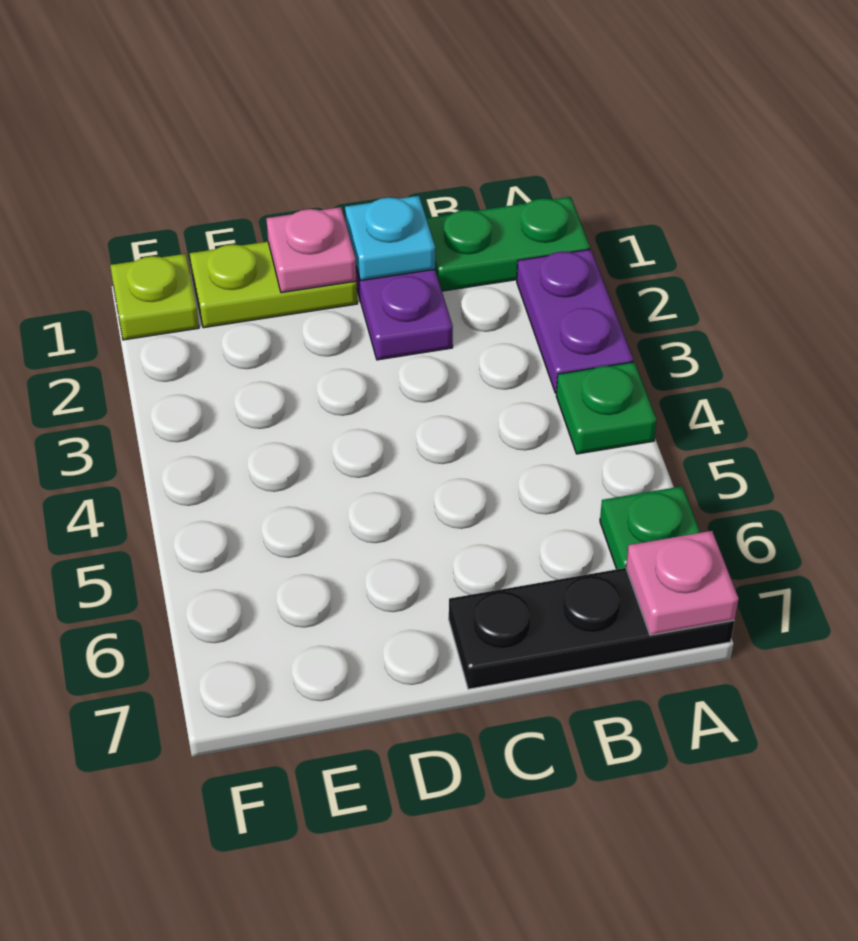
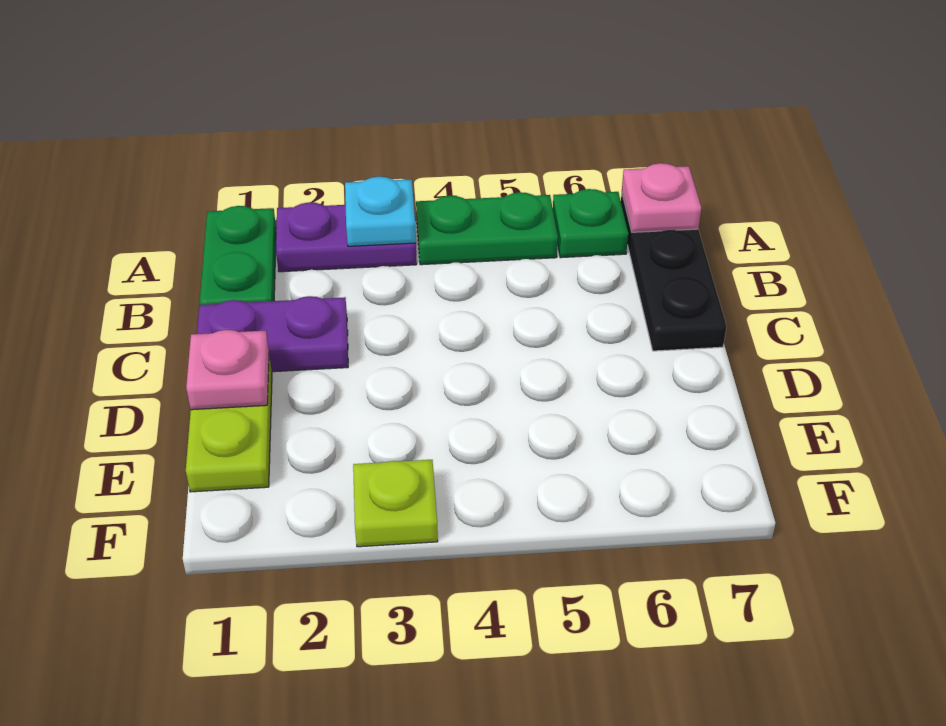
green plate A4 level 1 -> green plate A4:A5 level 1
cyan plate C1 level 2 -> cyan plate A3 level 2
lime plate F1 level 1 -> lime plate F3 level 1

